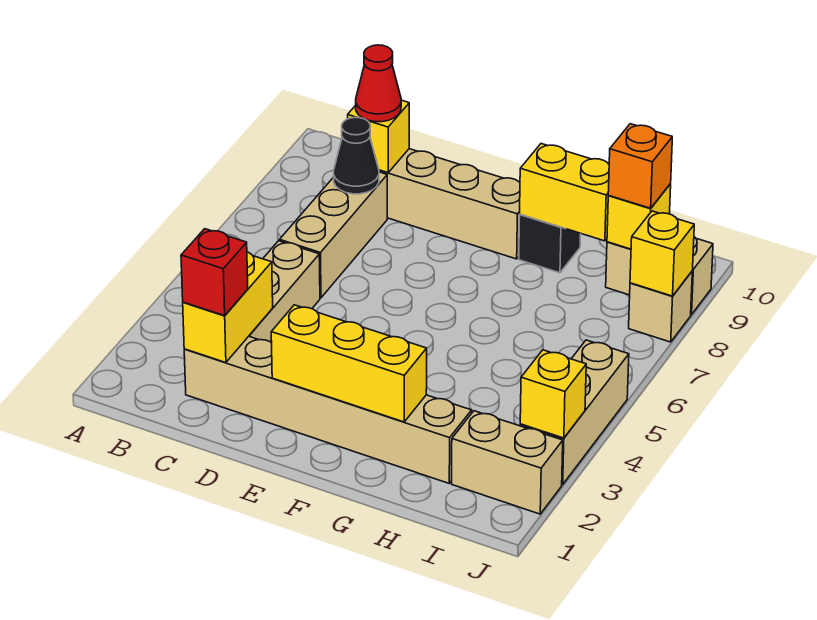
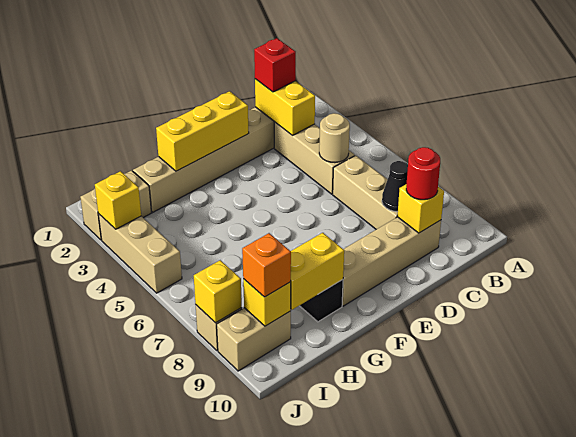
none -> tan round brick C5 level 2
red cone C9 level 3 -> red round brick C9 level 3

